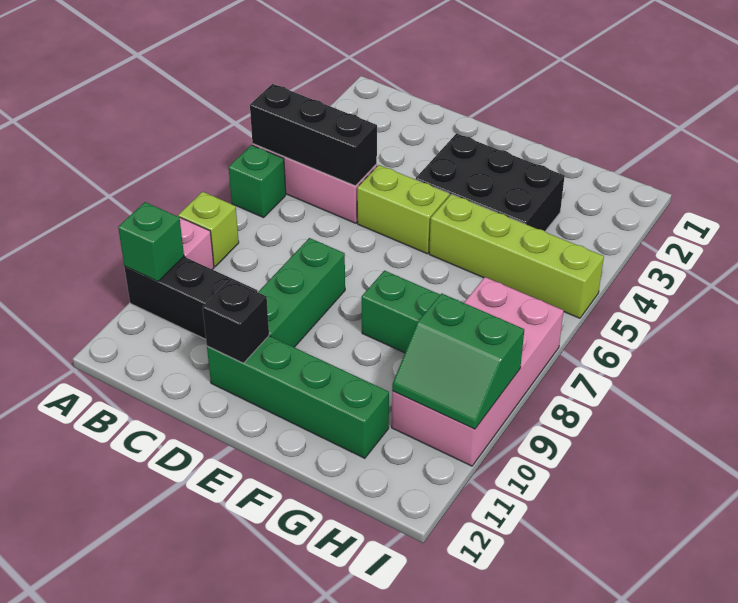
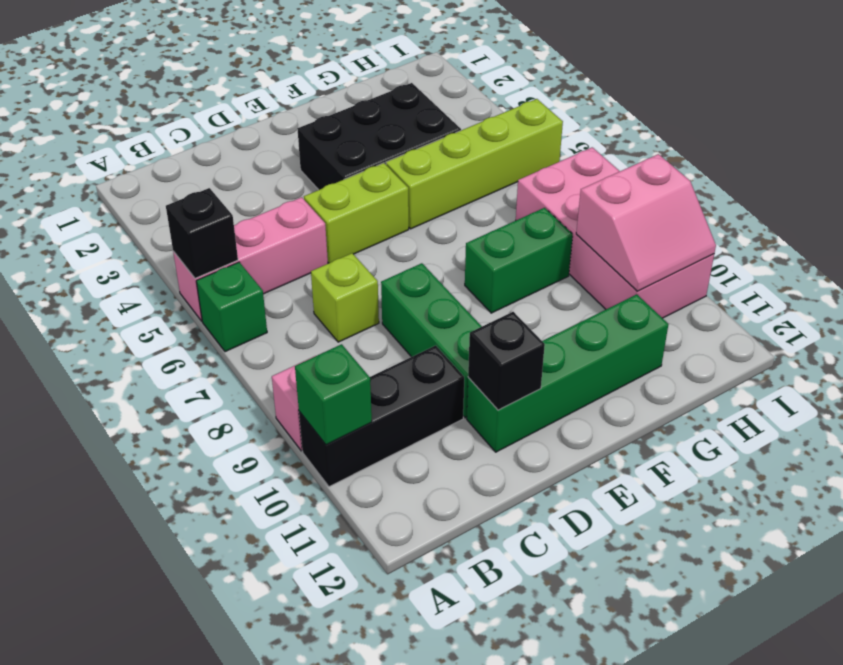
black brick A5:C5 level 2 -> black brick A5 level 2
lime brick A8 level 1 -> lime brick C7 level 1
green slope H9:I10 level 2 top 9 -> pink slope H9:I10 level 2 top 9

